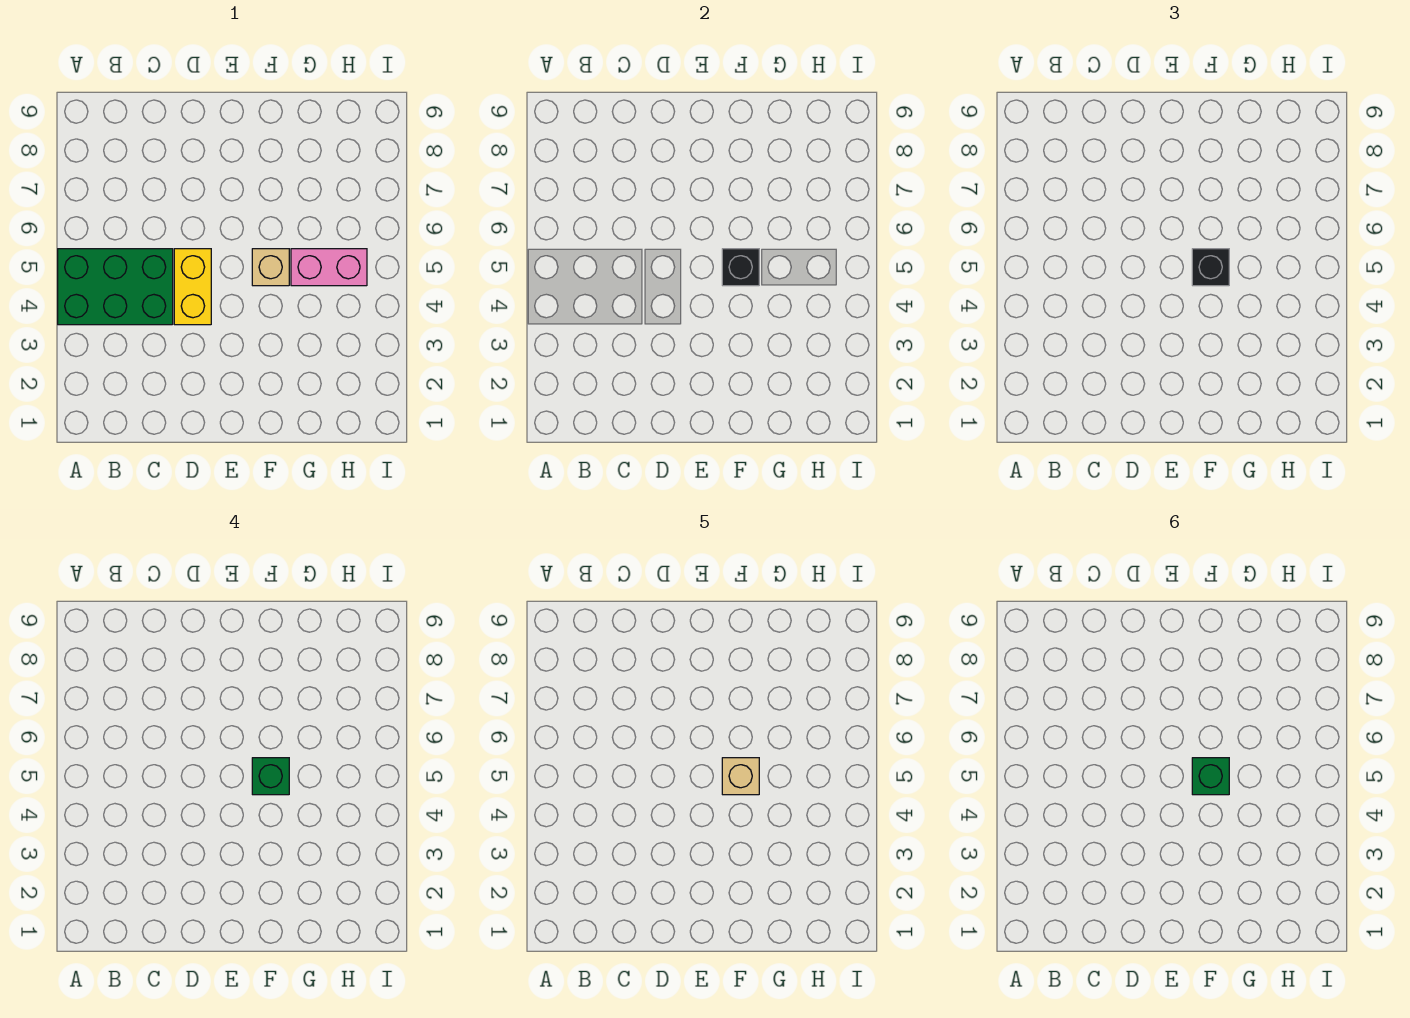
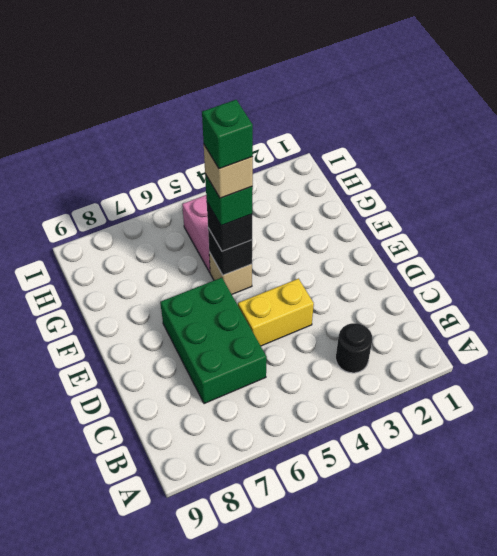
green brick A4:C5 level 1 -> green brick C6:E7 level 1
none -> black round brick B3 level 1

